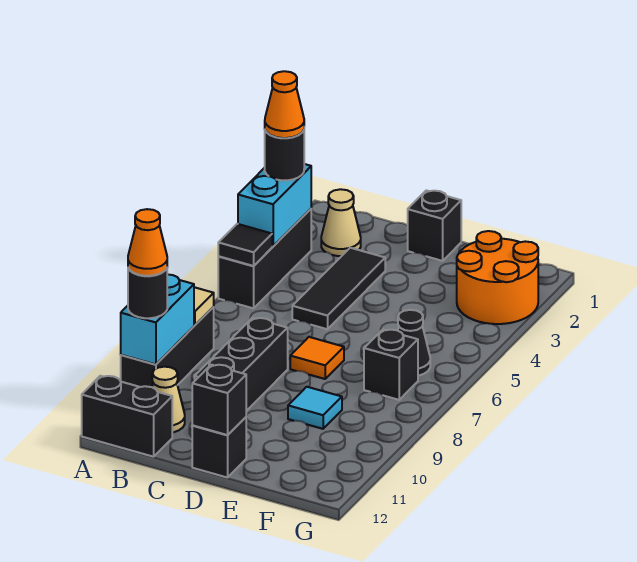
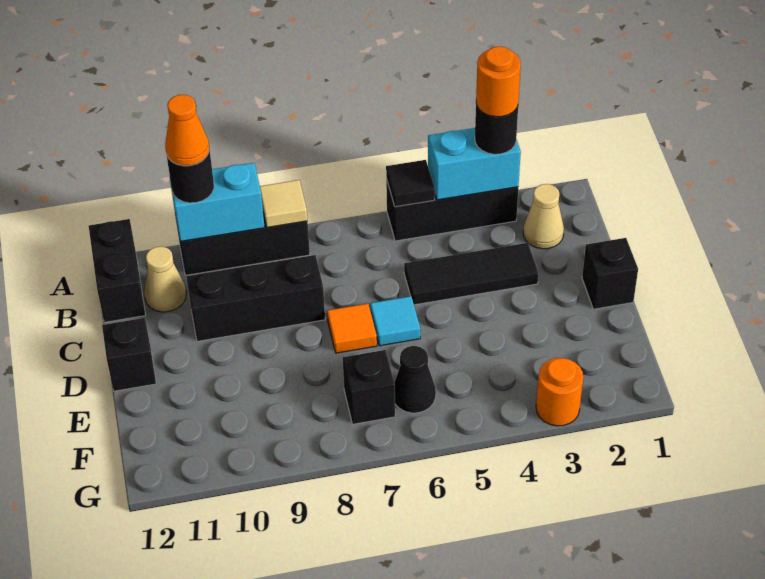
orange cone A3 level 4 -> orange round brick A3 level 4
black brick D12 level 2 -> none
cyan tile E9 level 1 -> cyan tile D6 level 1
orange round brick F2:G3 level 1 -> orange round brick G3 level 1

